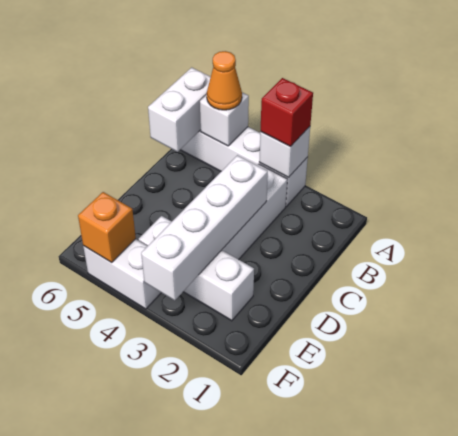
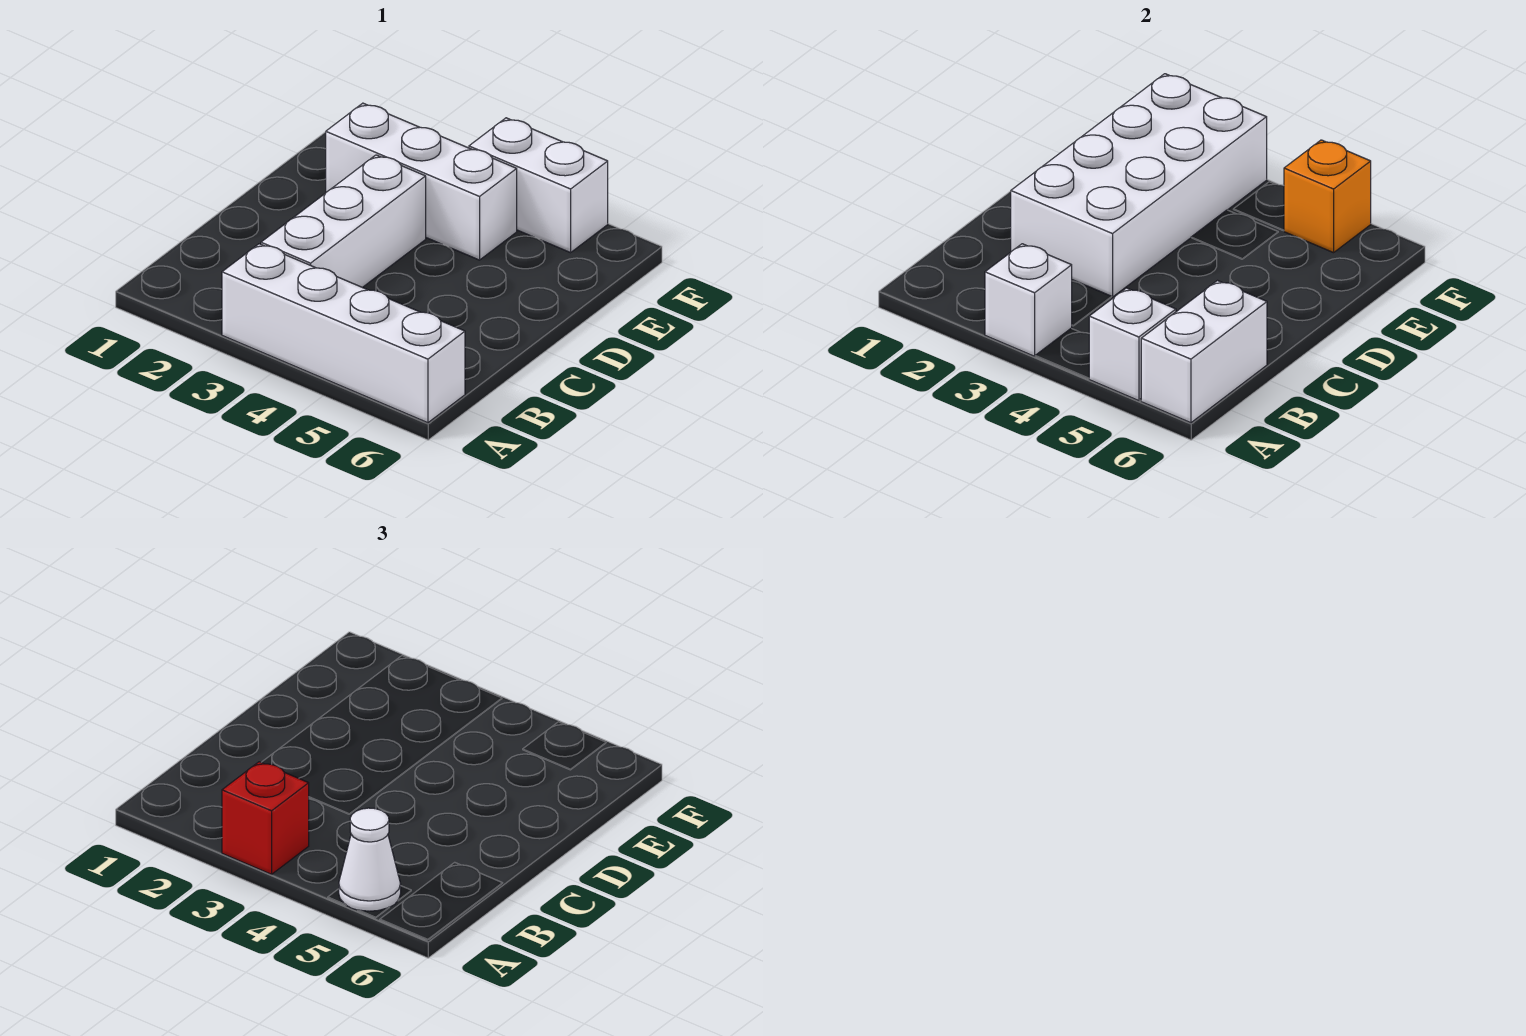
orange cone A5 level 3 -> white cone A5 level 3
white brick C3:F3 level 2 -> white brick C2:F3 level 2

